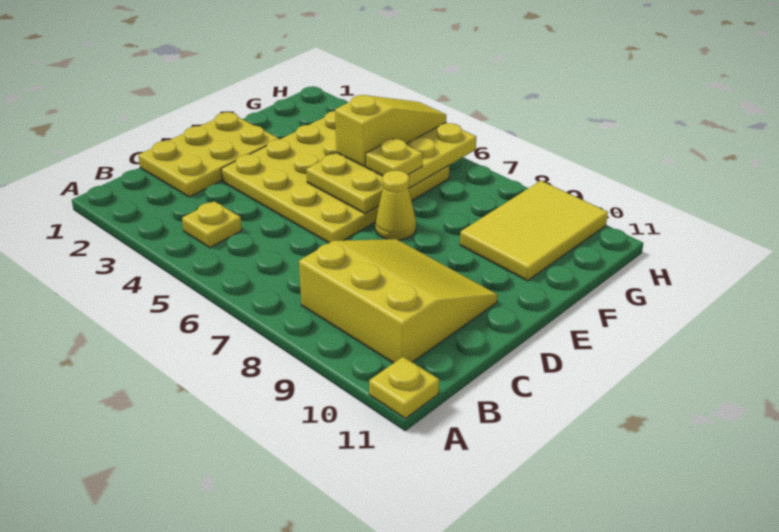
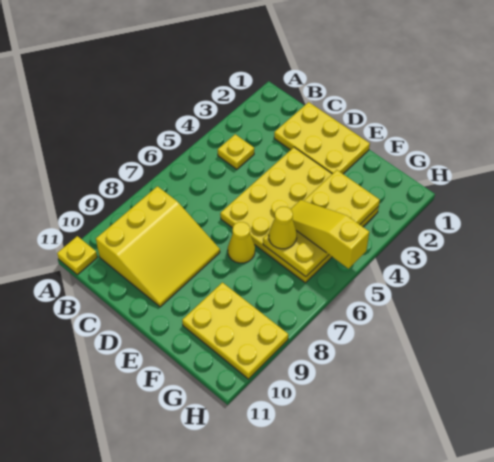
yellow plate E5:H6 level 2 -> yellow plate F3:G6 level 2
yellow slope F5:H5 level 3 top F -> yellow slope F5:H5 level 3 top H
yellow plate F6 level 3 -> yellow cone F6 level 3
yellow tile F9:H10 level 1 -> yellow plate F9:H10 level 1

